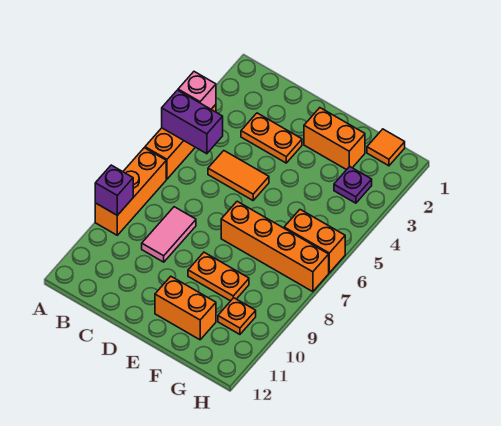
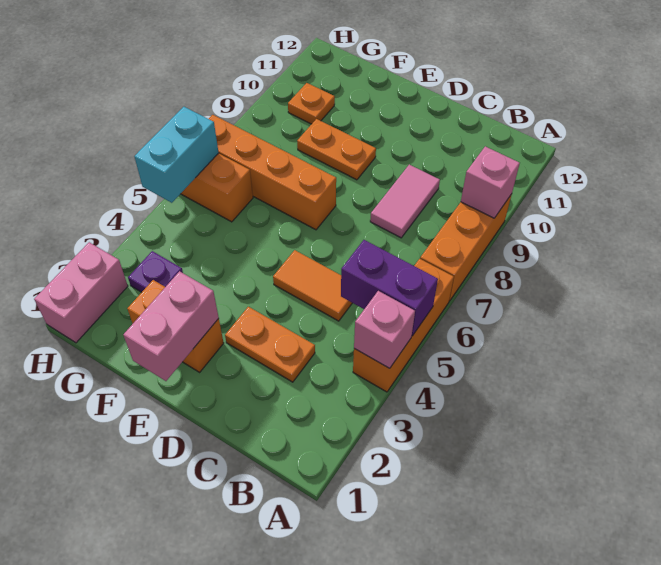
purple brick A9 level 2 -> pink brick A9 level 2
none -> pink brick E1:E2 level 2
orange brick E11:F11 level 1 -> none
orange tile G1 level 1 -> none
none -> pink brick H1:H2 level 1
none -> cyan brick H5:H6 level 2

